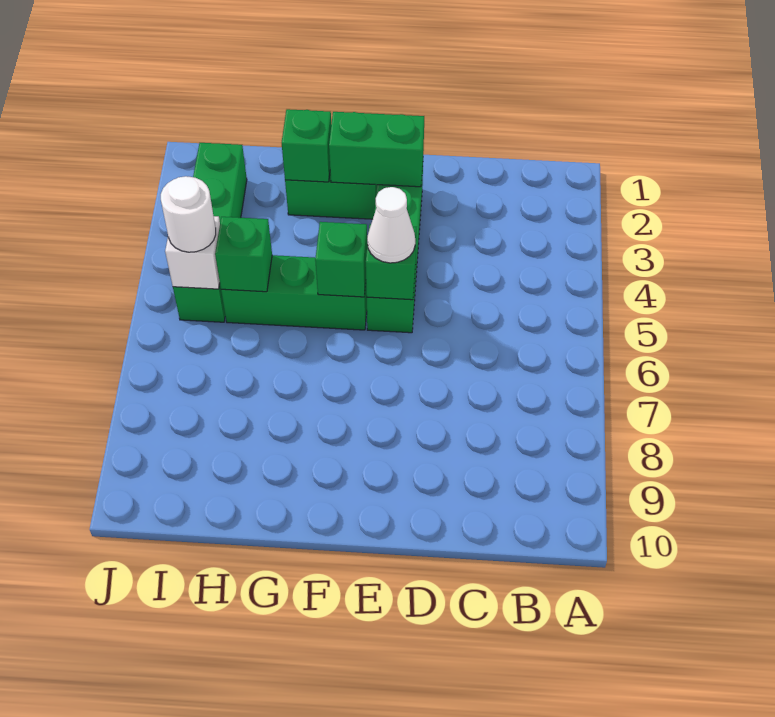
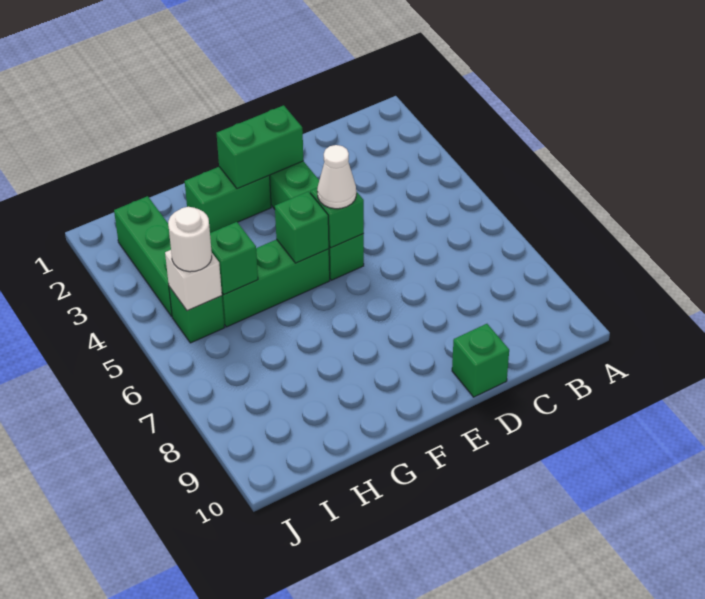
green brick G2 level 2 -> green brick D10 level 1

